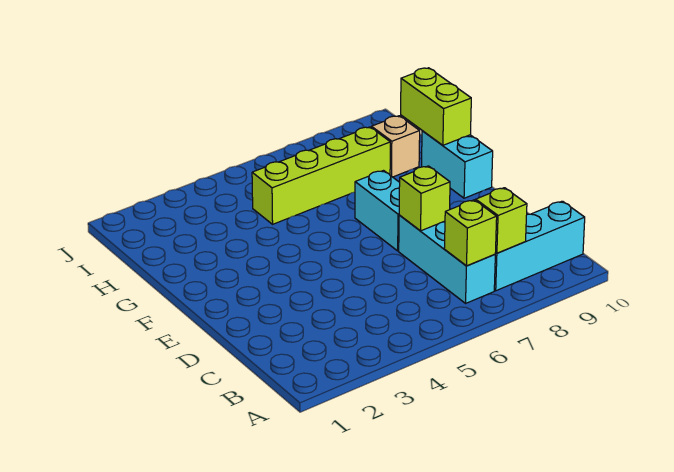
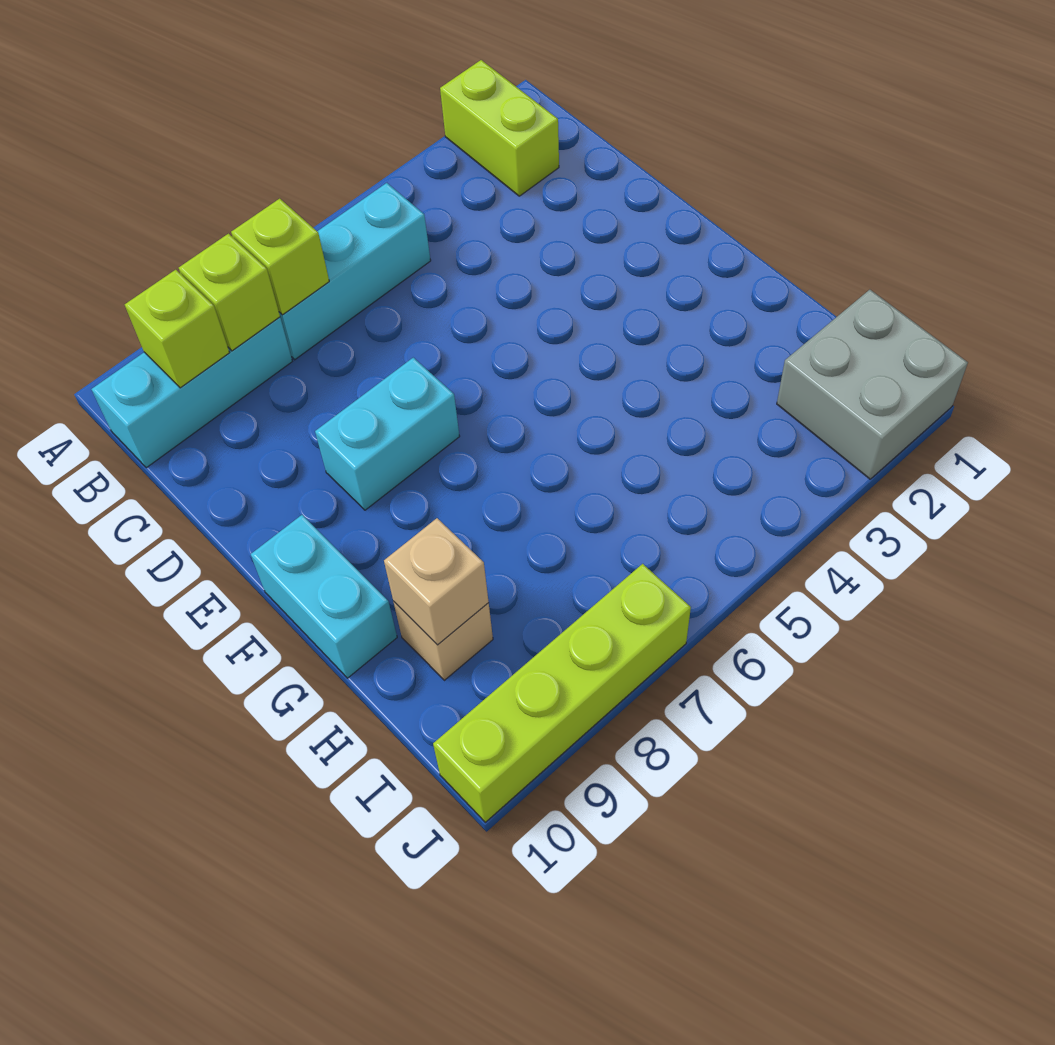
cyan brick B7:D7 level 1 -> cyan brick B5:B7 level 1
lime brick D7 level 2 -> lime brick B9 level 2
cyan brick E7:F7 level 1 -> cyan brick E7:E8 level 1
lime brick G10:H10 level 2 -> lime brick A2:B2 level 1
lime brick H5:H8 level 1 -> lime brick J7:J10 level 1
none -> tan brick H9 level 2
none -> grey brick I1:J2 level 1

